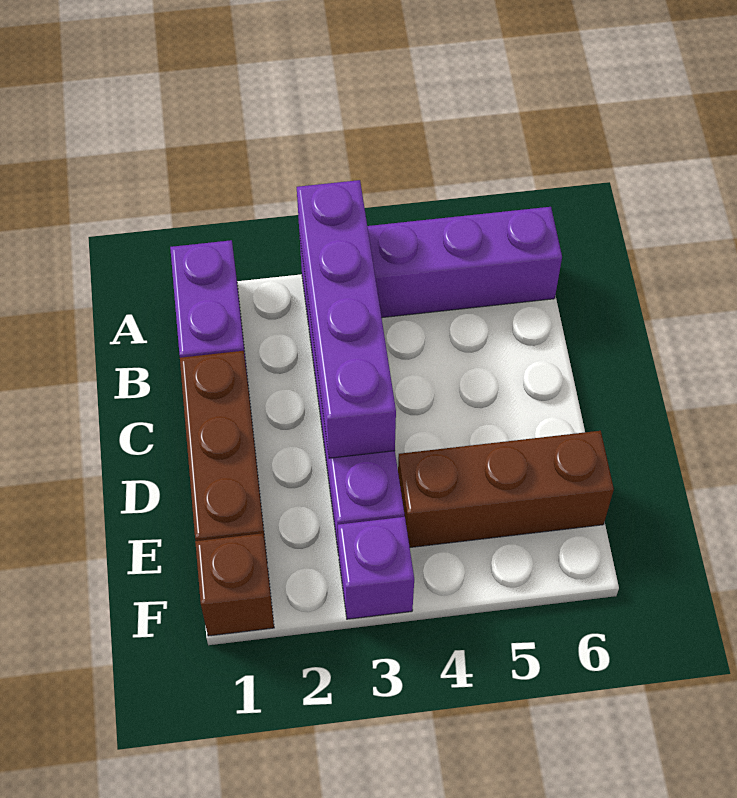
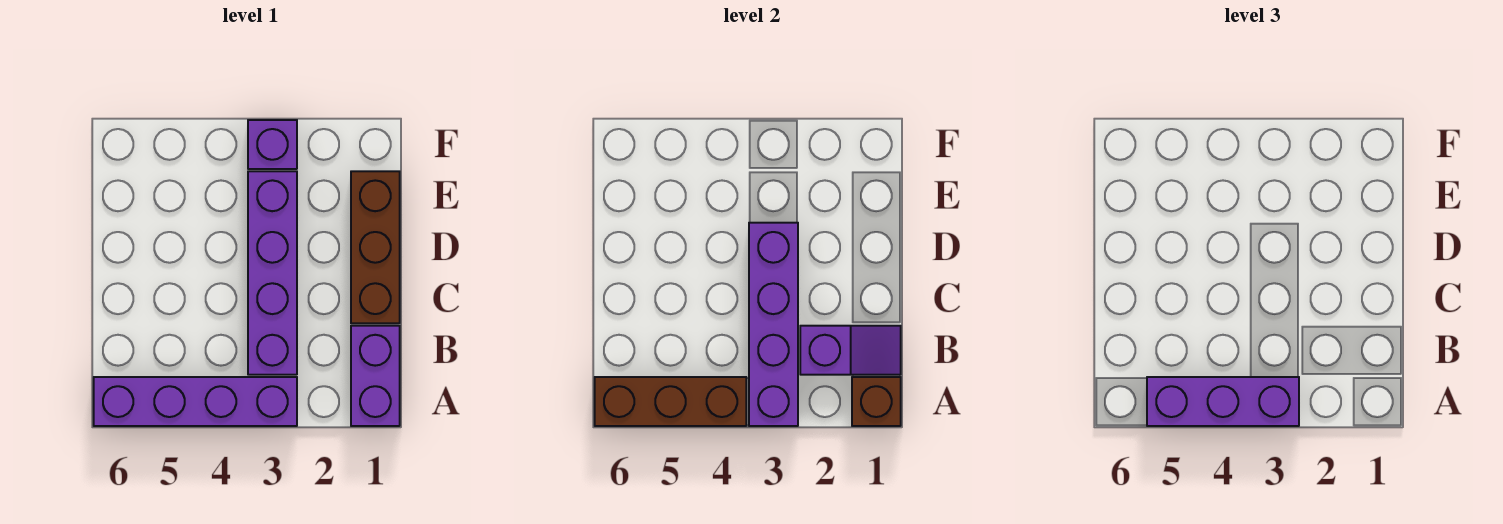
none -> purple brick A3:A5 level 3
none -> purple slope B1:B2 level 2 top 2
brown brick E4:E6 level 1 -> brown brick A4:A6 level 2
brown brick F1 level 1 -> brown brick A1 level 2

